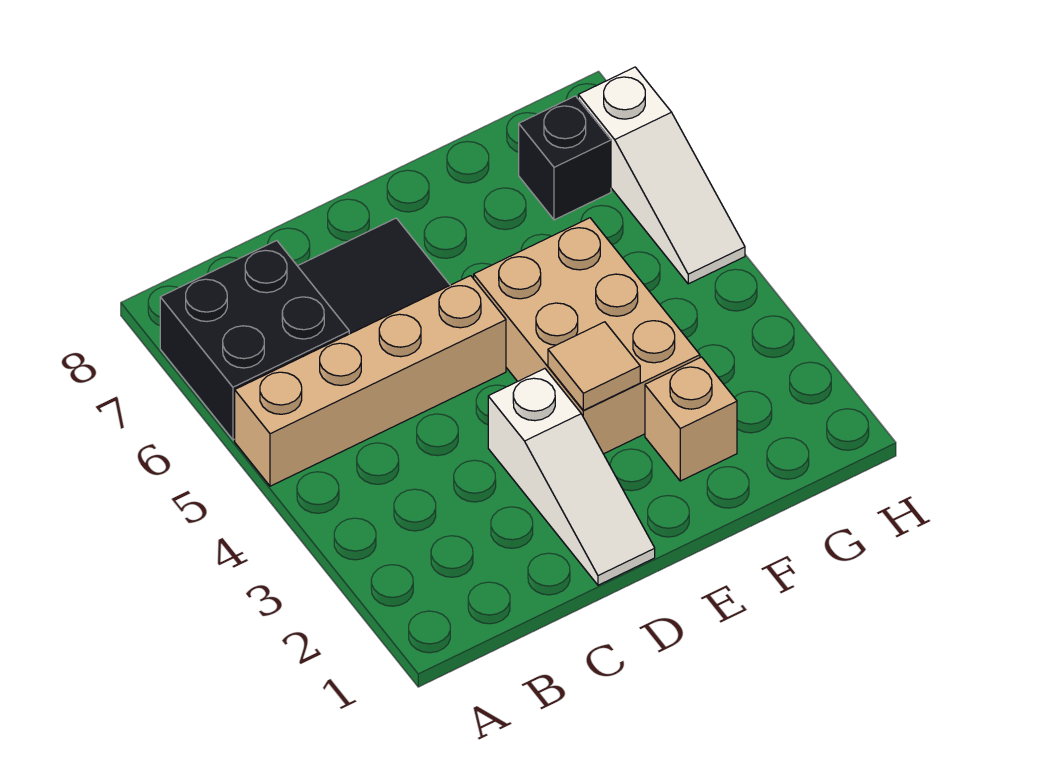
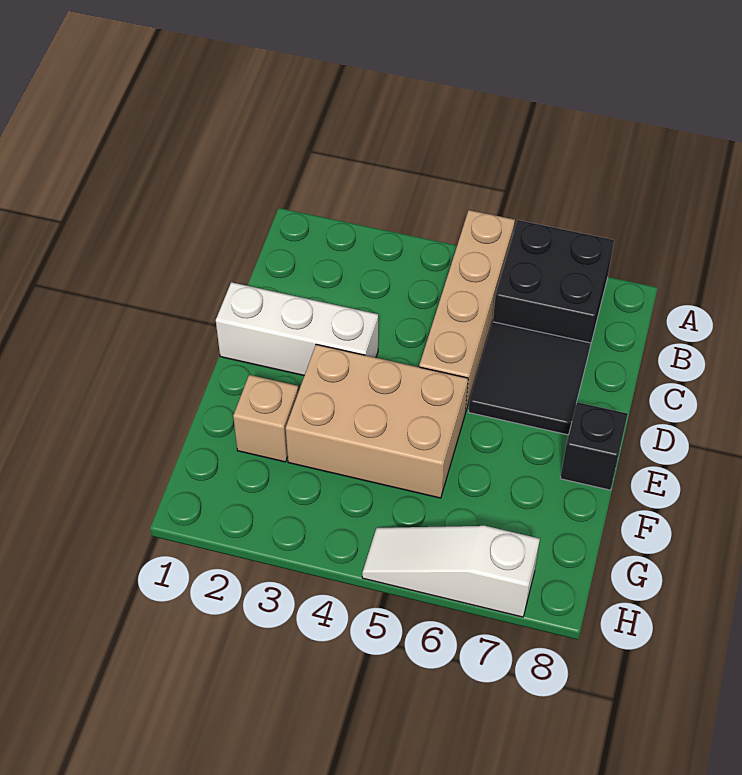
white slope D1:D3 level 1 top 3 -> white brick D1:D3 level 1
tan tile E3 level 2 -> none
black brick G7 level 1 -> black brick E8 level 1

